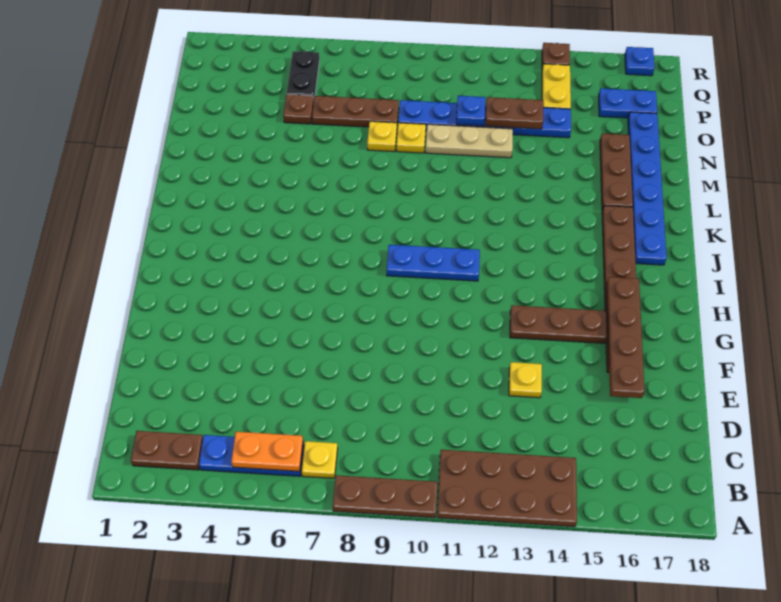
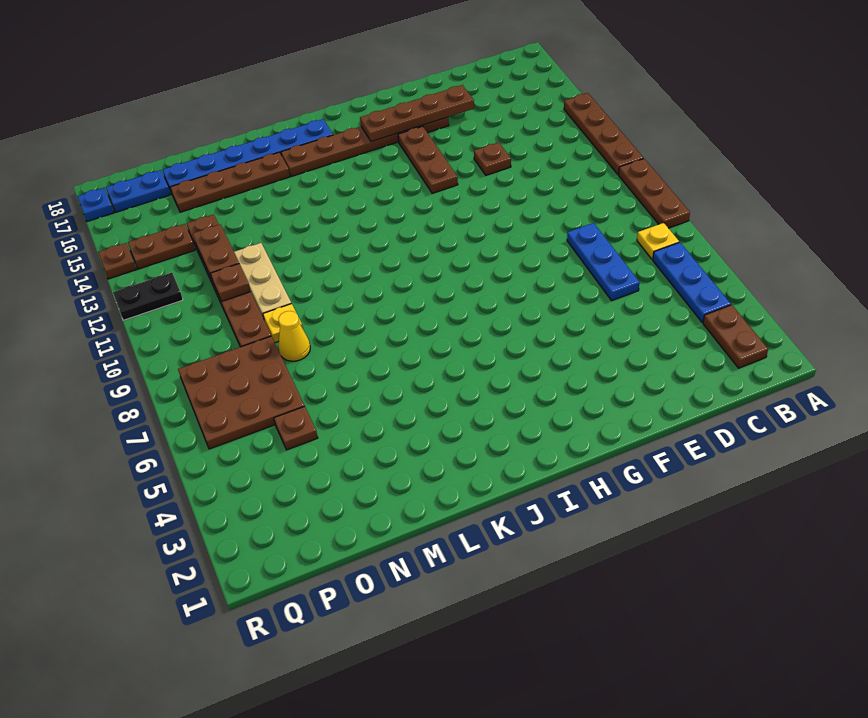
brown plate A11:B14 level 1 -> brown plate A11:A14 level 1
orange plate B5:B6 level 2 -> none
yellow plate E13 level 1 -> brown plate E13 level 1
blue plate I9:I11 level 1 -> blue plate D6:D8 level 1
brown plate L16:N16 level 1 -> brown plate L16:O16 level 1
yellow plate N8 level 1 -> yellow cone N8 level 1
brown plate O6:O8 level 1 -> brown plate O6:Q8 level 1
blue plate O9:O14 level 1 -> brown plate O9:O14 level 1
blue plate O11 level 2 -> brown plate O11 level 2
black plate P5:Q5 level 1 -> black plate Q12:R12 level 1
yellow plate P14:Q14 level 1 -> brown plate P14:Q14 level 1
blue plate P16:P17 level 1 -> blue plate P17:Q17 level 1

